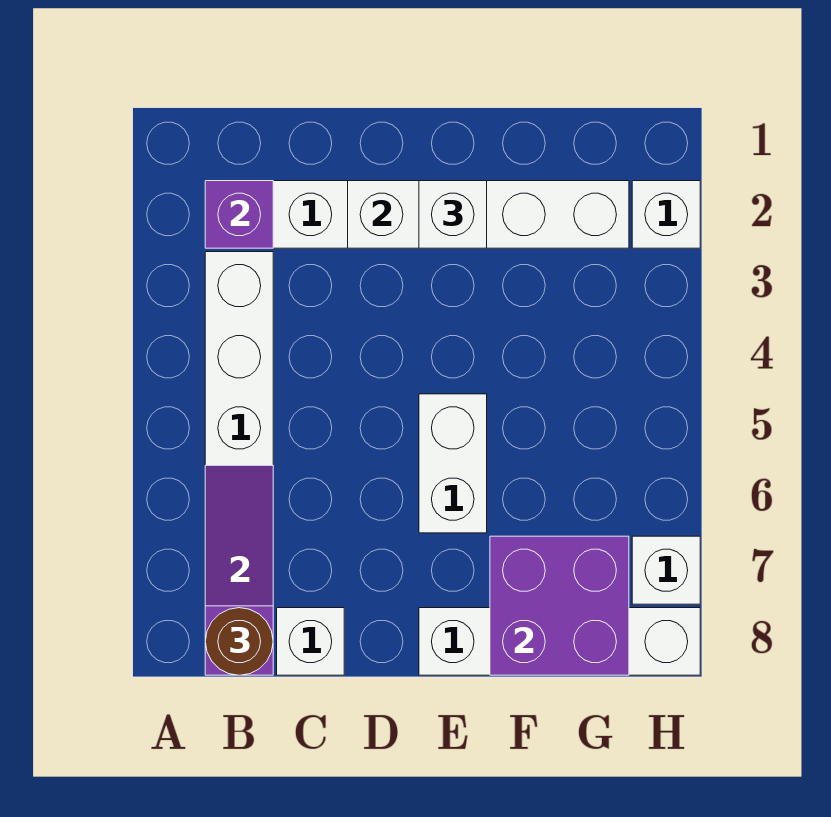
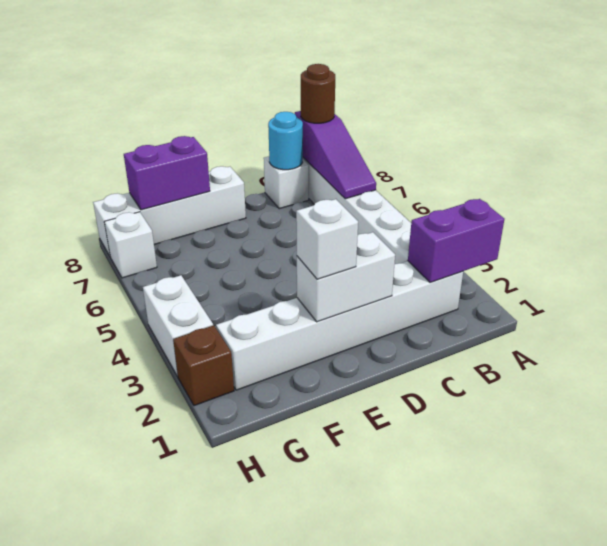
purple brick B2 level 2 -> purple brick A2:B2 level 2
none -> cyan round brick C8 level 2
white brick E5:E6 level 1 -> white brick H3:H4 level 1
purple brick F7:G8 level 2 -> purple brick F8:G8 level 2
white brick H2 level 1 -> brown brick H2 level 1

